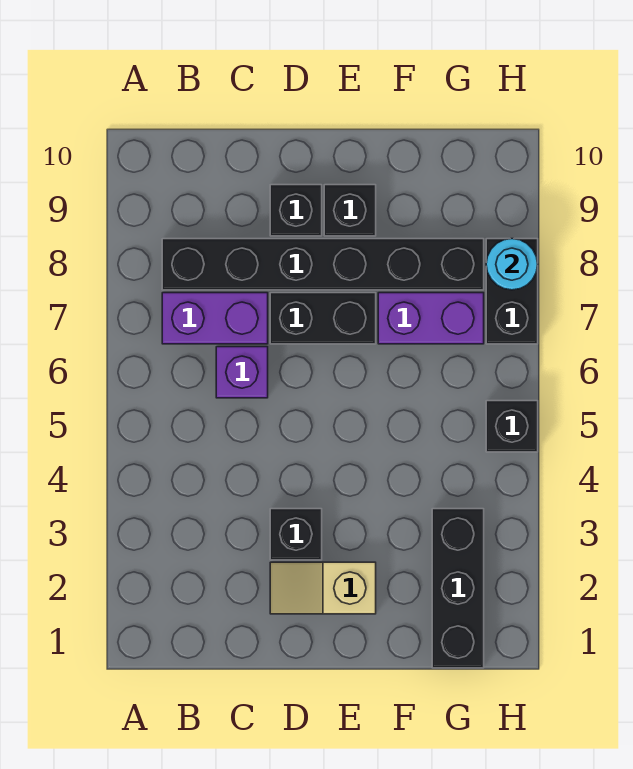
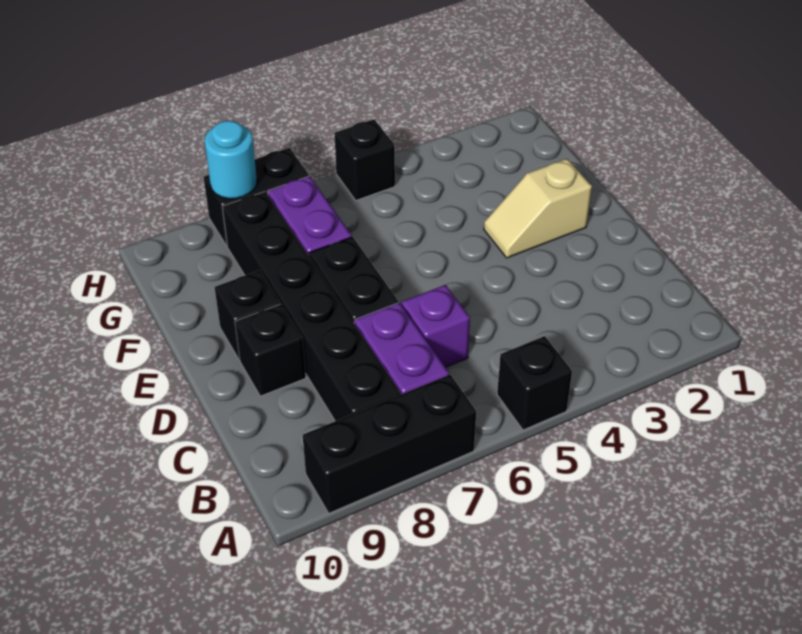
tan slope D2:E2 level 1 top E -> tan slope E2:E3 level 1 top 2
black brick D3 level 1 -> black brick A5 level 1
black brick G1:G3 level 1 -> black brick A7:A9 level 1

